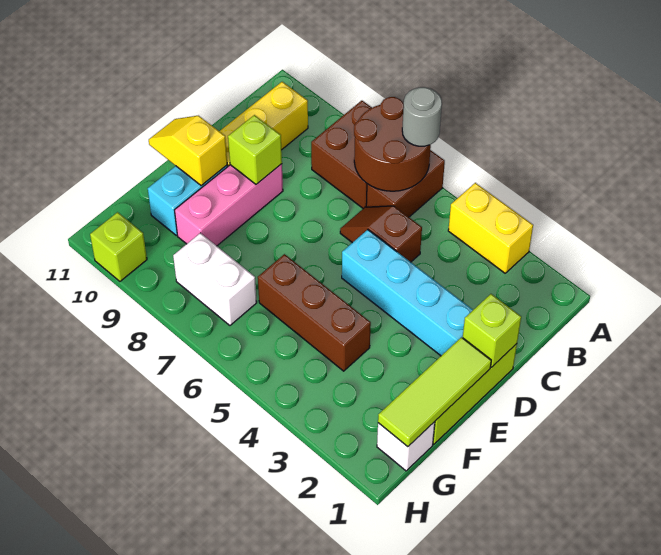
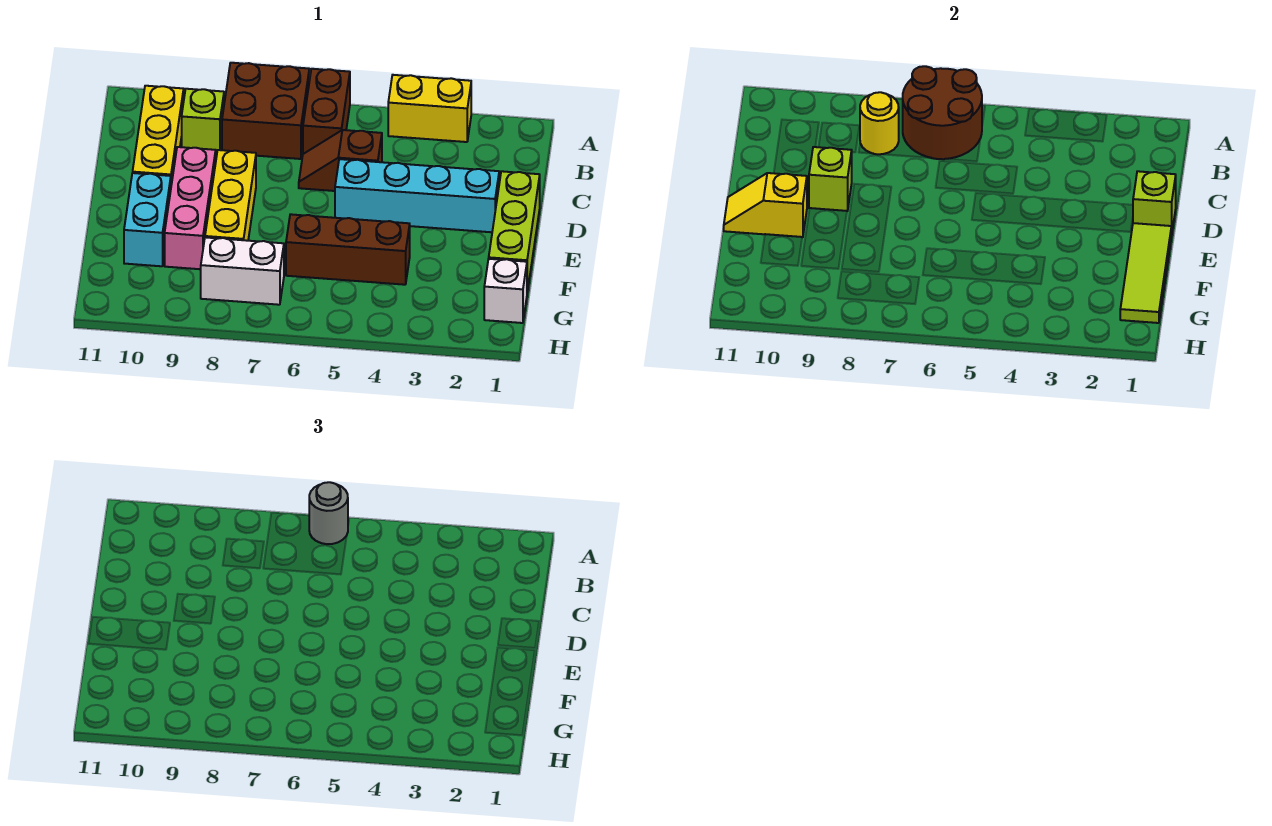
none -> yellow round brick B8 level 2
none -> yellow brick D8:F8 level 1
lime brick H10 level 1 -> lime brick B9 level 1

